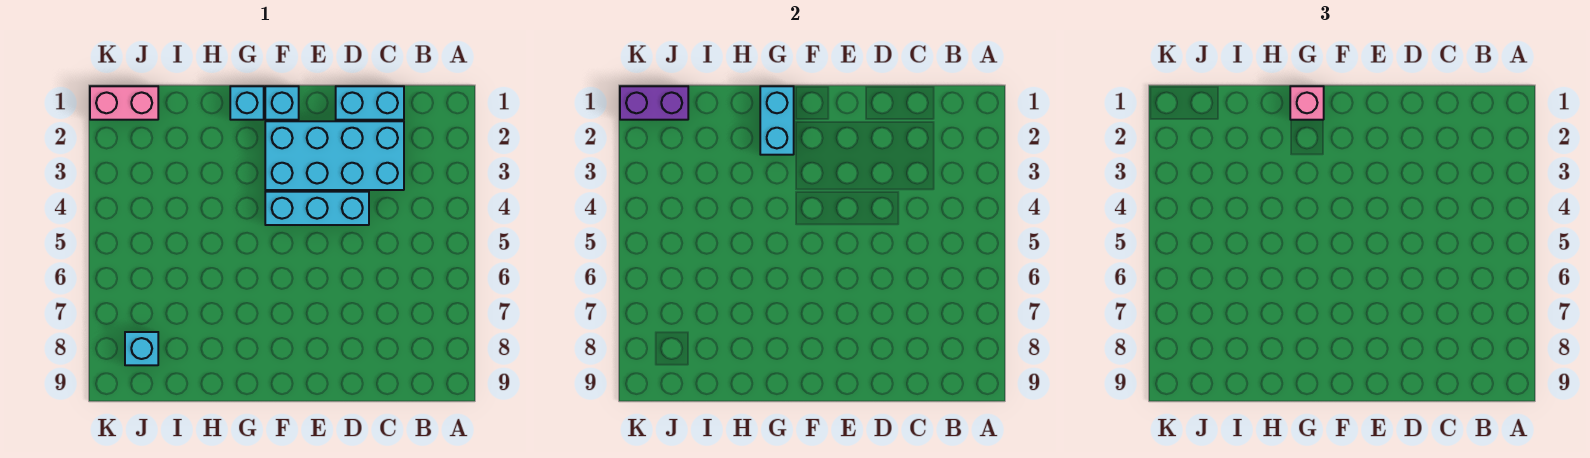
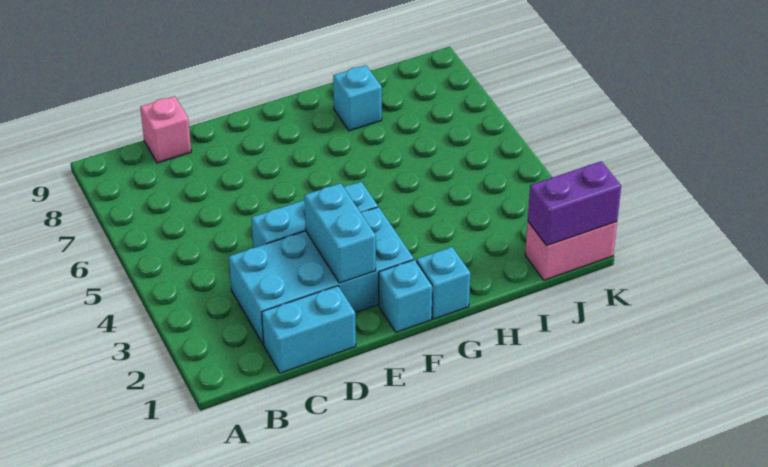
cyan brick G1:G2 level 2 -> cyan brick E2:E3 level 2
pink brick G1 level 3 -> pink brick C9 level 1
cyan brick J8 level 1 -> cyan brick H8 level 1

